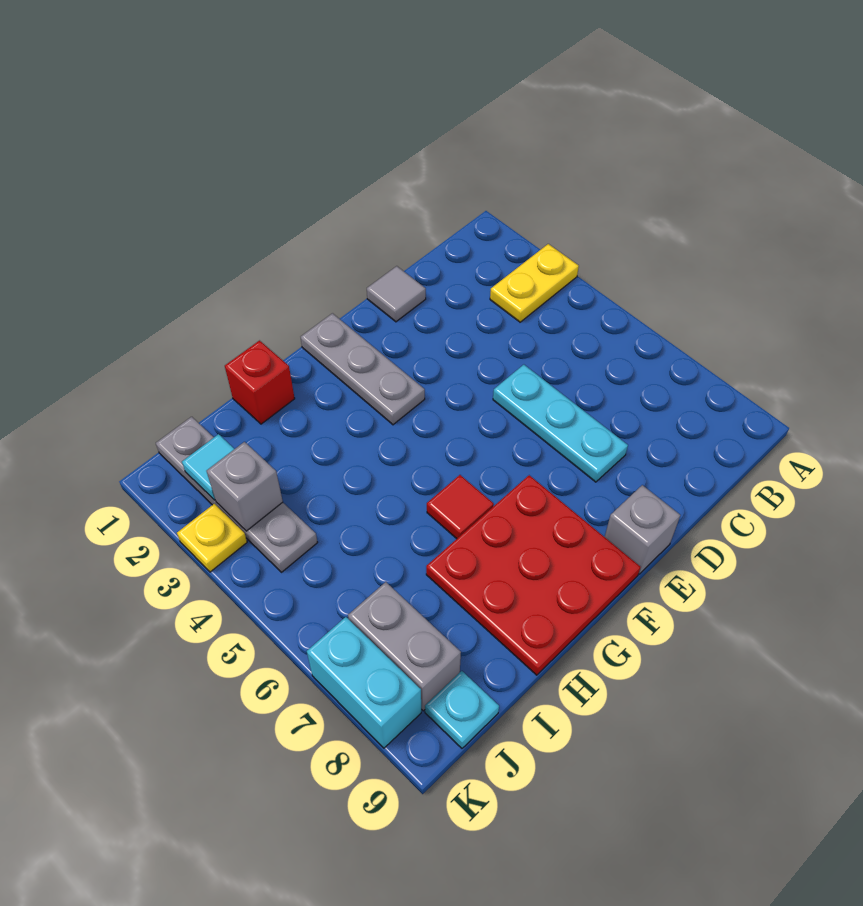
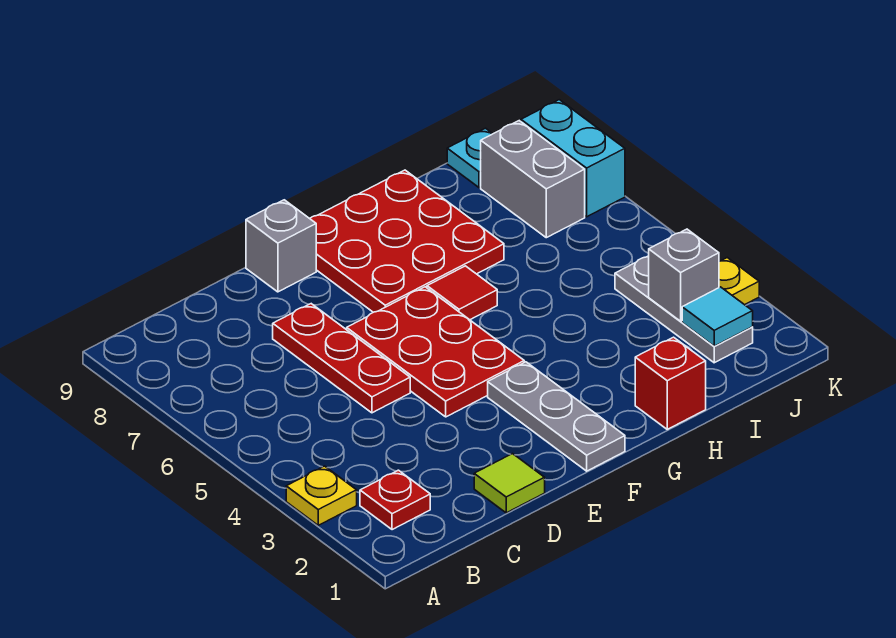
yellow plate A3:B3 level 1 -> yellow plate A3 level 1
none -> red plate B2 level 1
grey tile D1 level 1 -> lime tile D1 level 1
cyan plate D5:D7 level 1 -> red plate D5:D7 level 1
none -> red plate E4:F6 level 1
grey plate J1:J4 level 1 -> grey plate J2:J4 level 1

